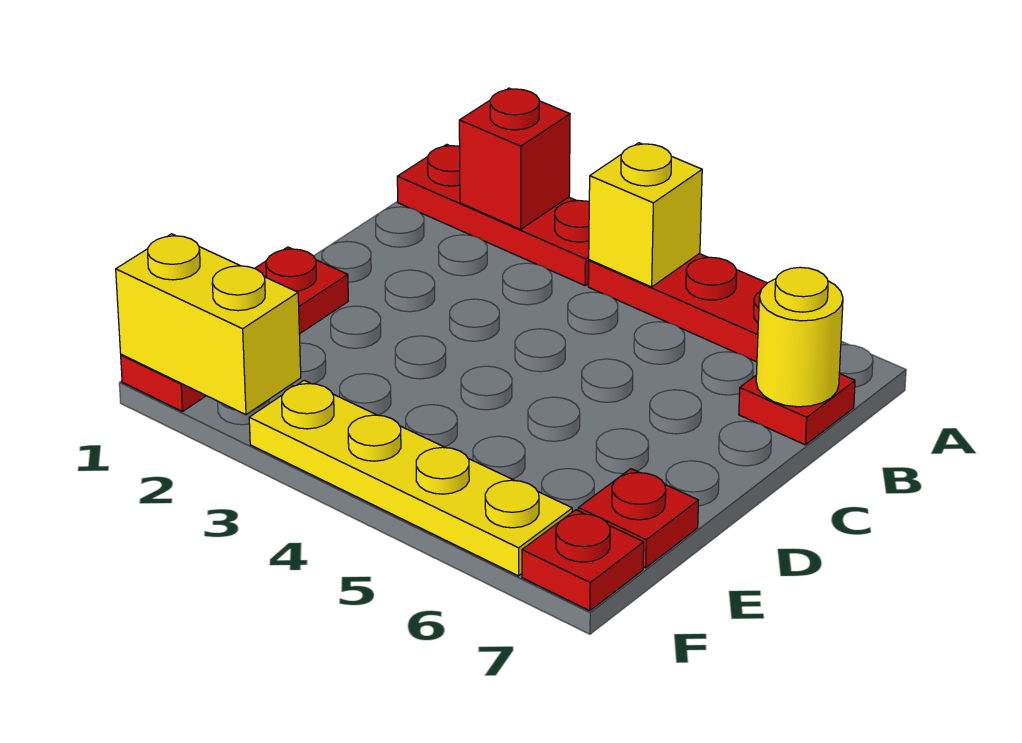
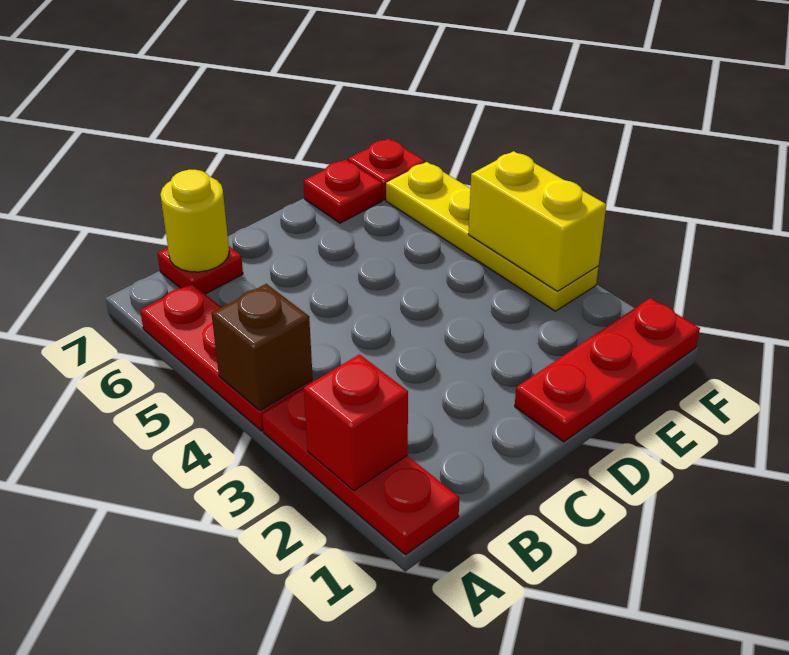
yellow brick A4 level 2 -> brown brick A4 level 2
yellow brick F1:F2 level 2 -> yellow brick F3:F4 level 2

